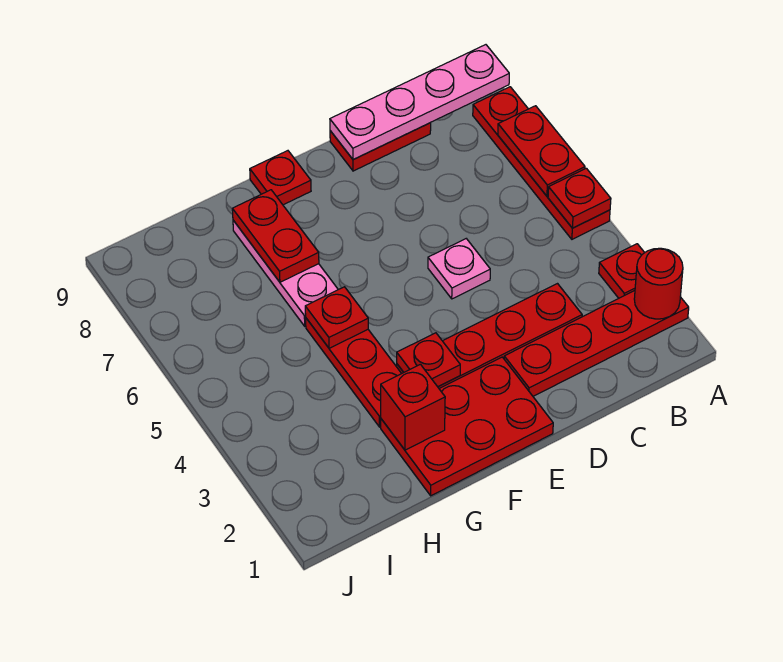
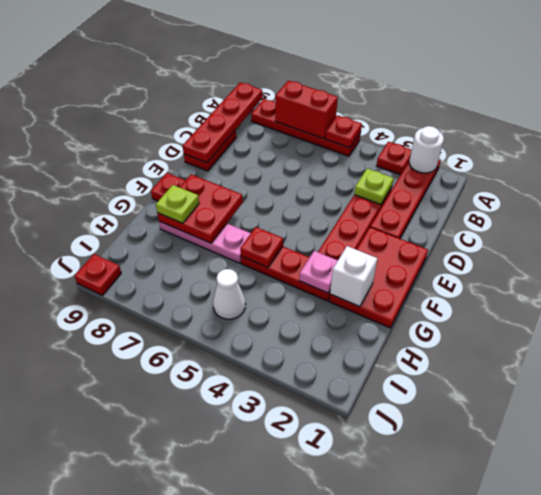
red round brick A2 level 2 -> white round brick A2 level 2
red plate A6:A7 level 2 -> red brick A6:A7 level 2
pink plate A9:D9 level 2 -> red plate A9:D9 level 2
none -> lime plate C3 level 2
pink plate D5 level 1 -> pink plate G3 level 2
red plate F3 level 2 -> red plate J9 level 1
red brick G2 level 2 -> white brick G2 level 2
red plate G7:G8 level 2 -> red plate F7:G8 level 2
none -> lime plate G8 level 3
none -> white cone I5 level 1

